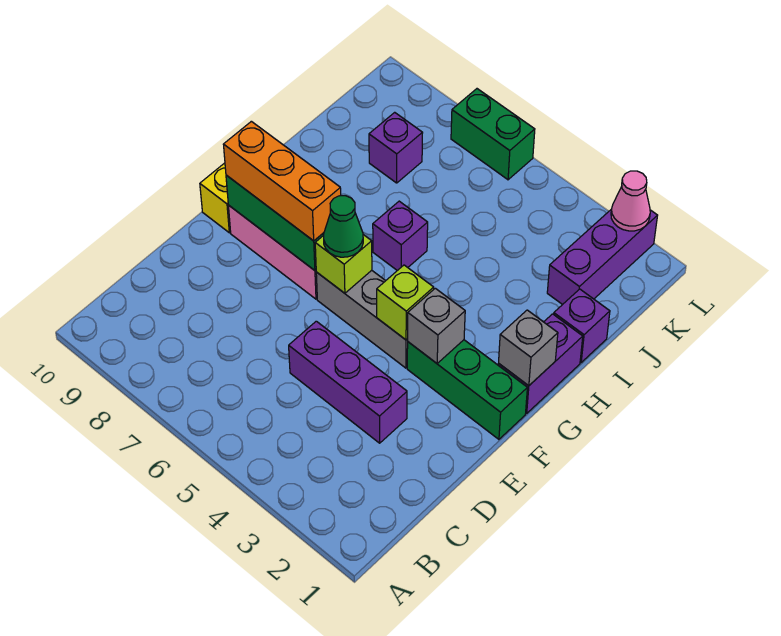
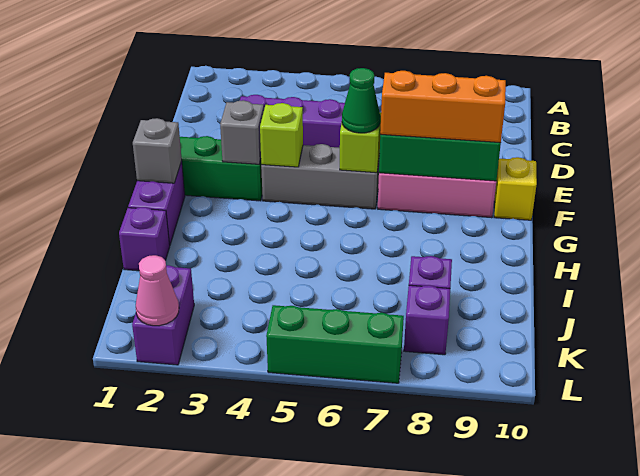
purple brick H6 level 1 -> purple brick K8 level 1
purple brick J2:L2 level 1 -> purple brick K2:L2 level 1
green brick L6:L7 level 1 -> green brick L5:L7 level 1

